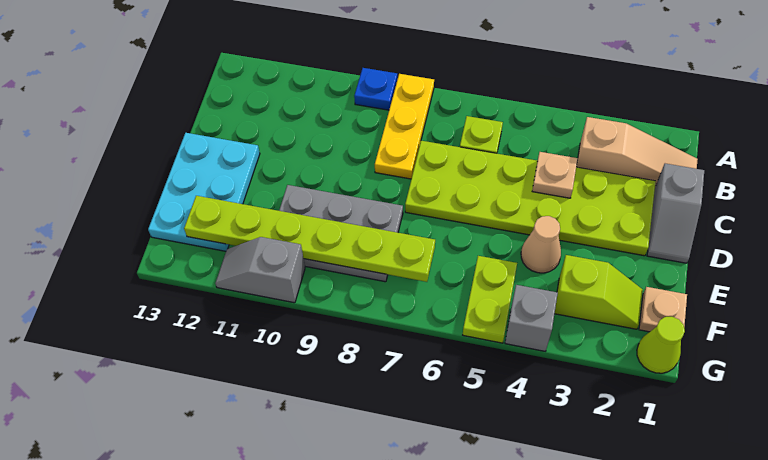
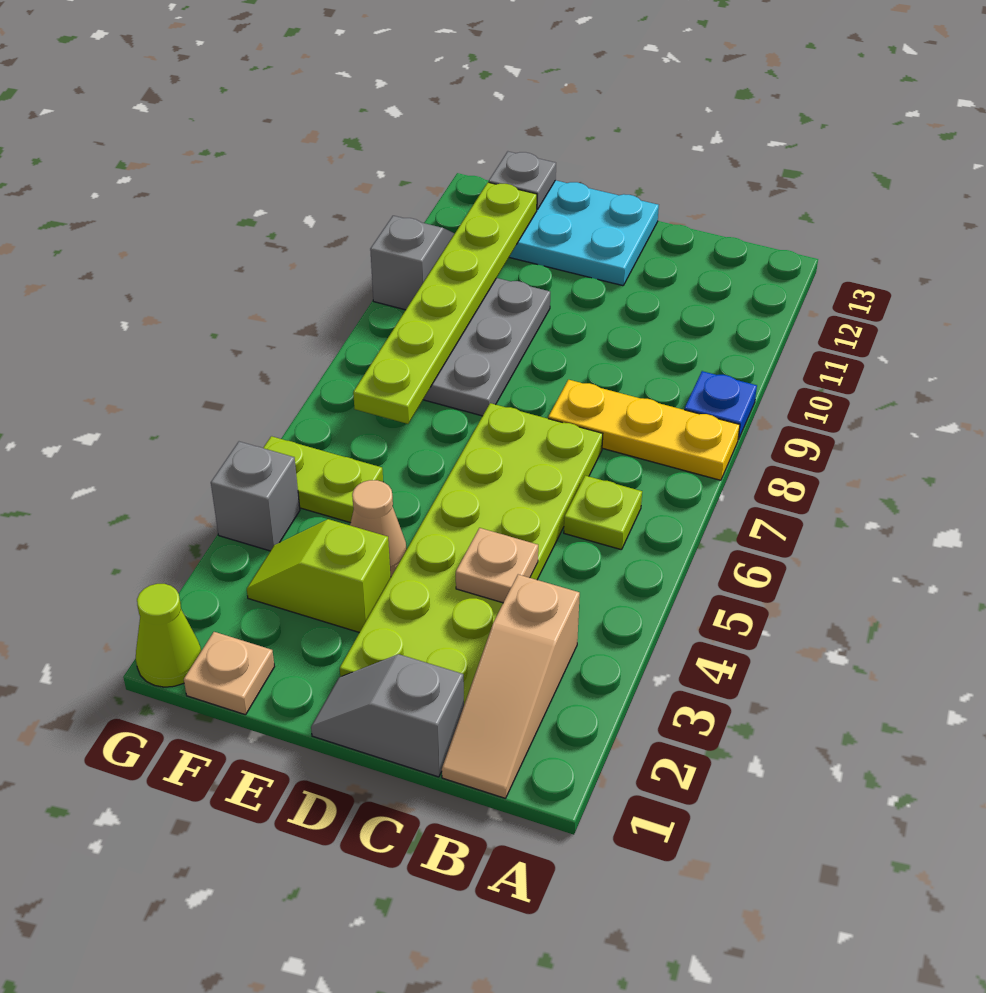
lime slope F2:F3 level 1 top 3 -> lime slope E3:F3 level 1 top E
none -> grey plate F13 level 2

